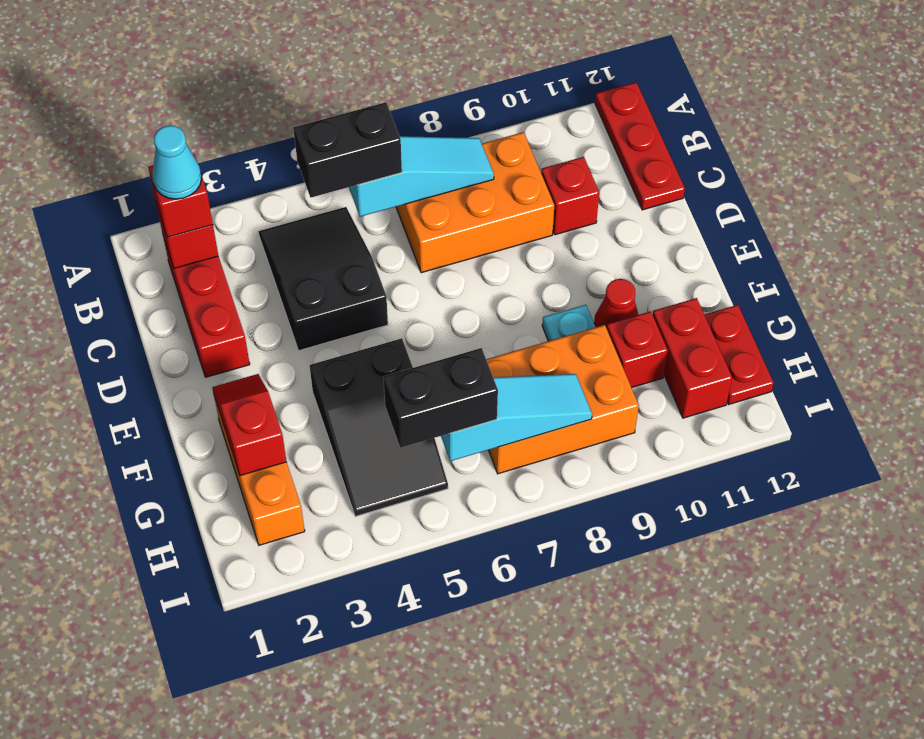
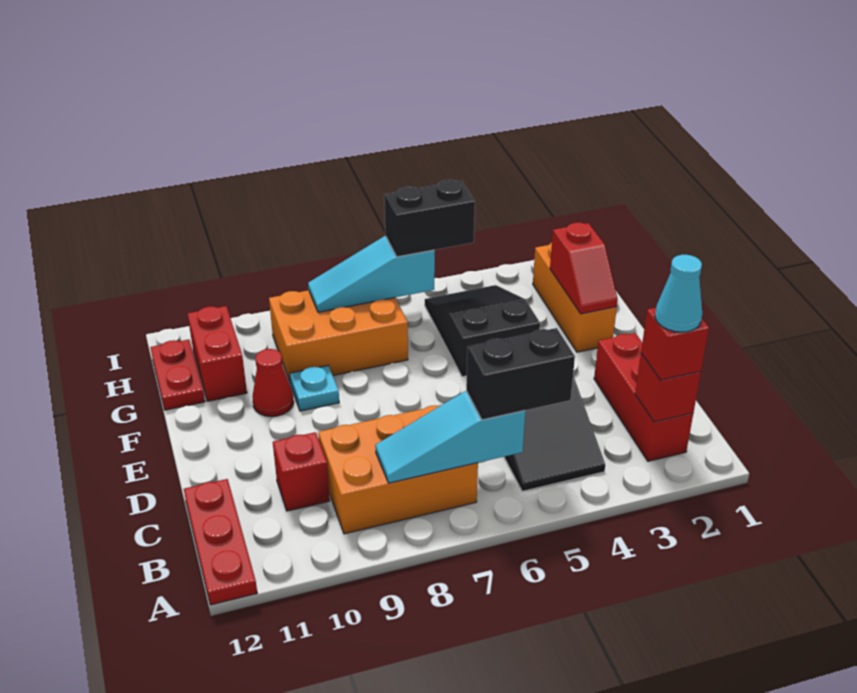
red brick G10 level 1 -> none

